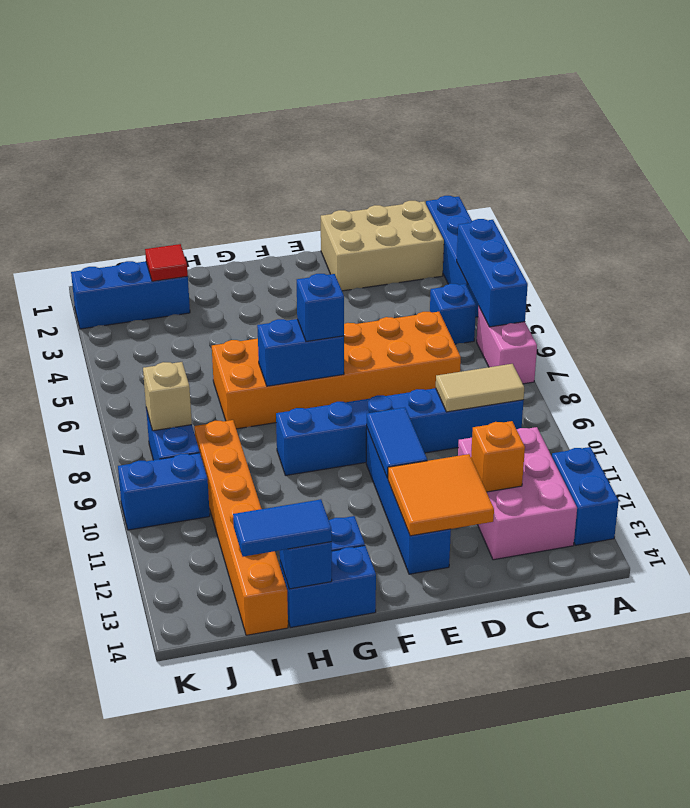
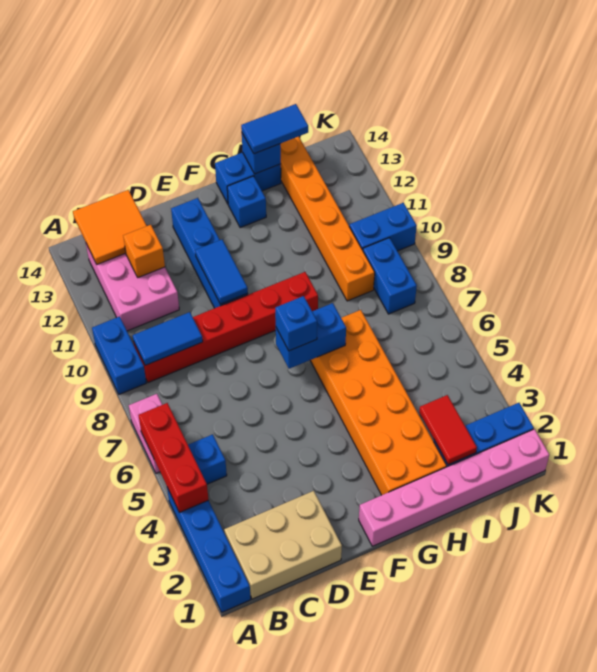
blue brick A4:A6 level 2 -> red brick A4:A6 level 2
blue brick A12:A13 level 1 -> blue brick A9:A10 level 1
blue brick B9:G9 level 1 -> red brick B9:G9 level 1
tan tile B9:C9 level 2 -> blue tile B9:C9 level 2
orange brick C6:H7 level 1 -> orange brick G2:H7 level 1
orange tile D12:E13 level 2 -> orange tile B13:C14 level 2
none -> pink brick F1:K1 level 1
red tile I2 level 2 -> red tile I2:I3 level 2
tan brick J8 level 2 -> none

